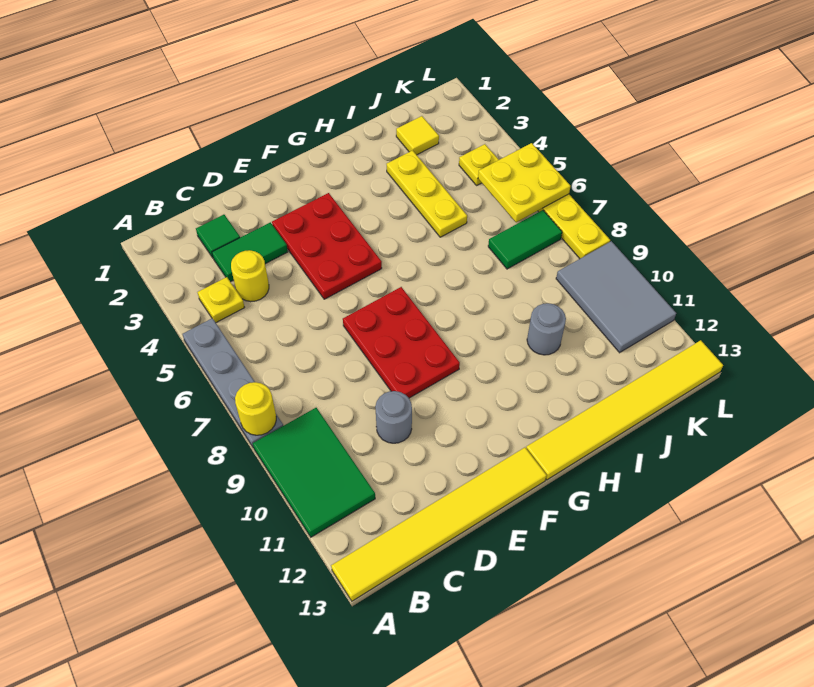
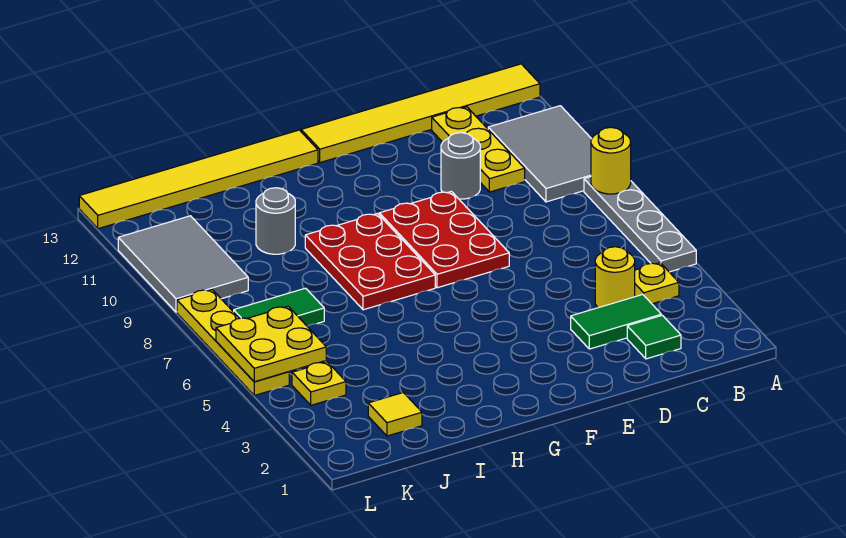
green tile A9:B11 level 1 -> grey tile A9:B11 level 1
red plate E3:F5 level 1 -> red plate G7:H9 level 1
yellow plate I3:I5 level 1 -> yellow plate C10:C12 level 1

